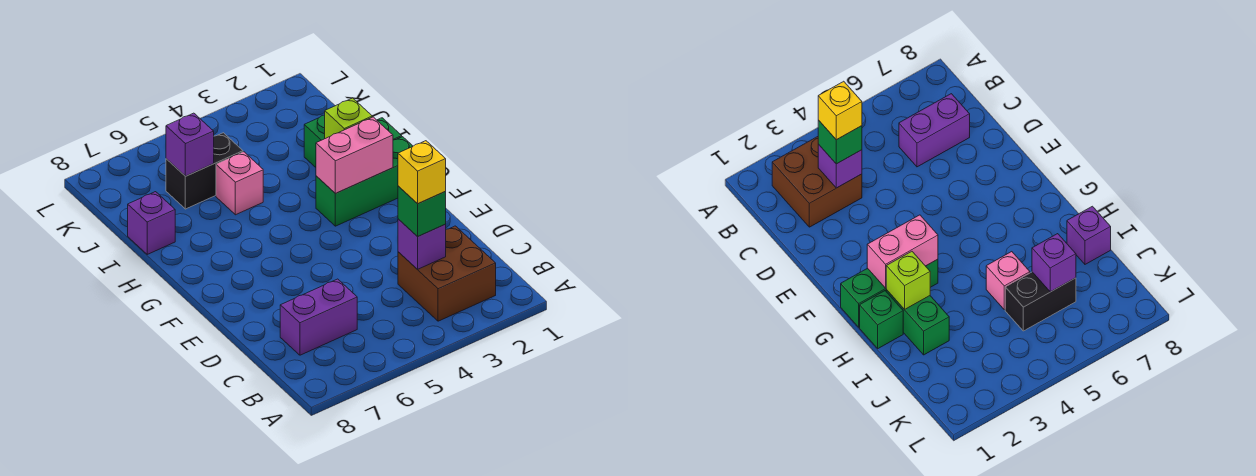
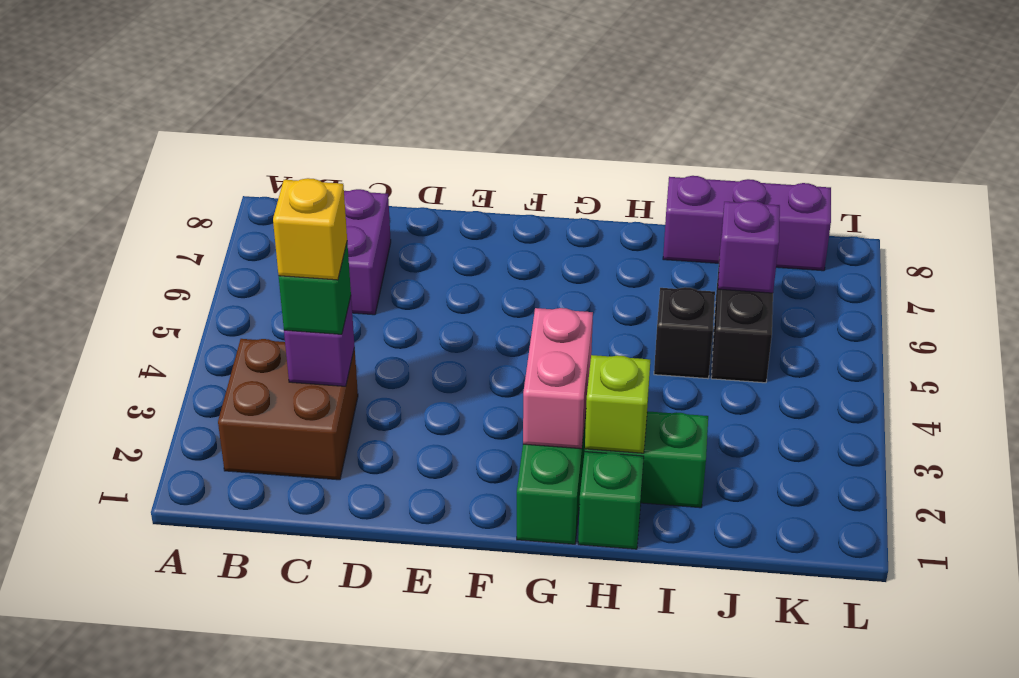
pink brick I5 level 1 -> black brick I5 level 1
purple brick I8 level 1 -> purple brick I8:K8 level 1

